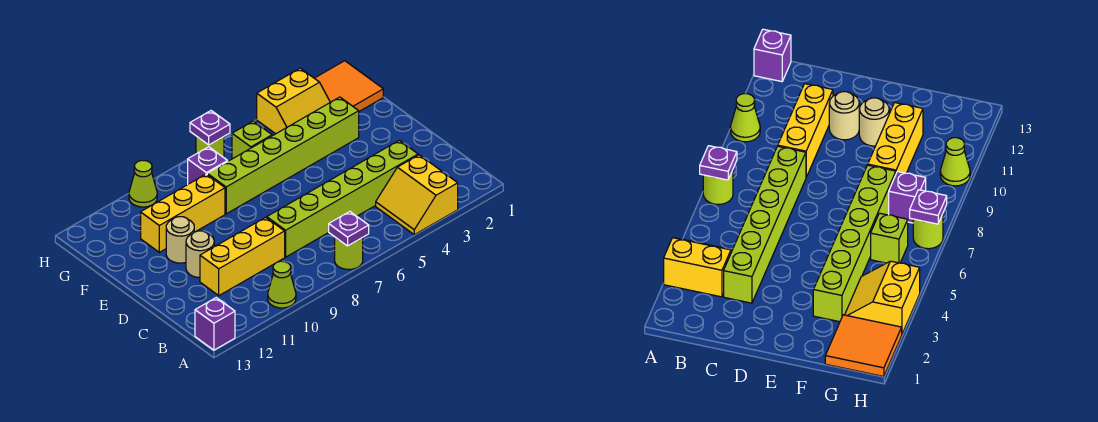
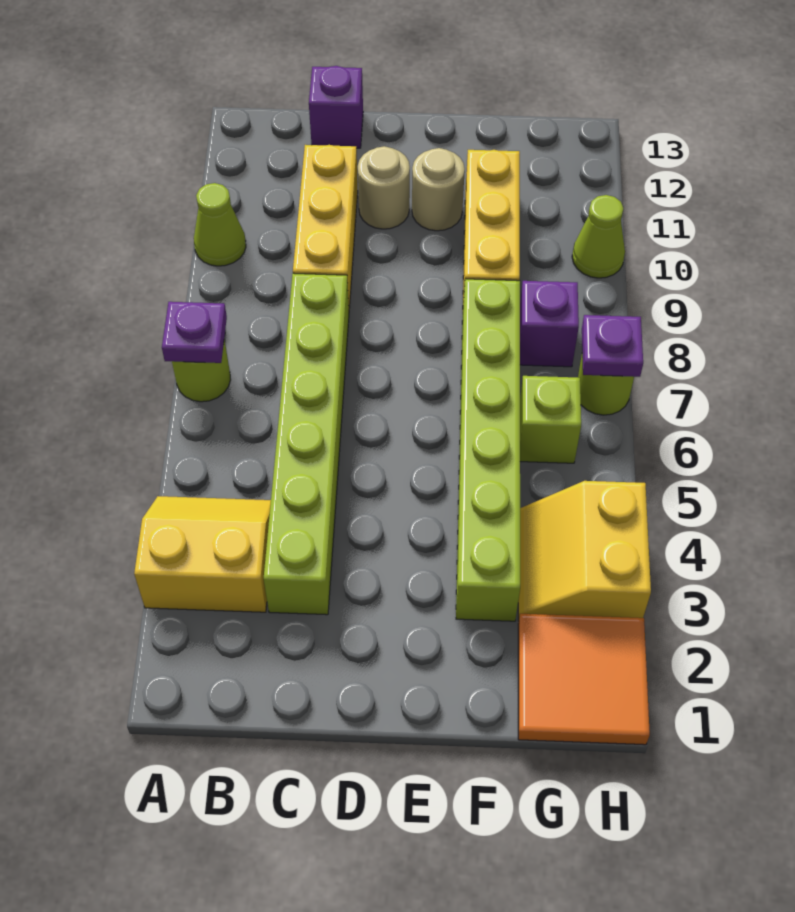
purple brick A13 level 1 -> purple brick C13 level 1

